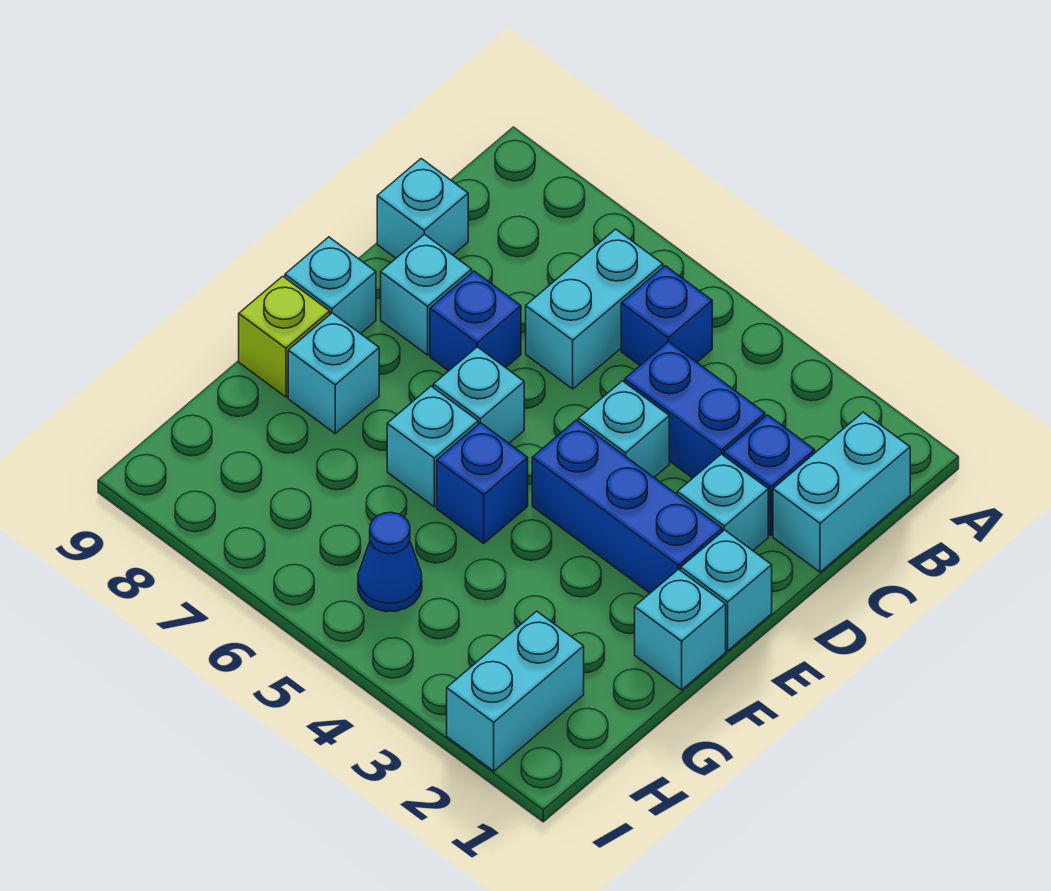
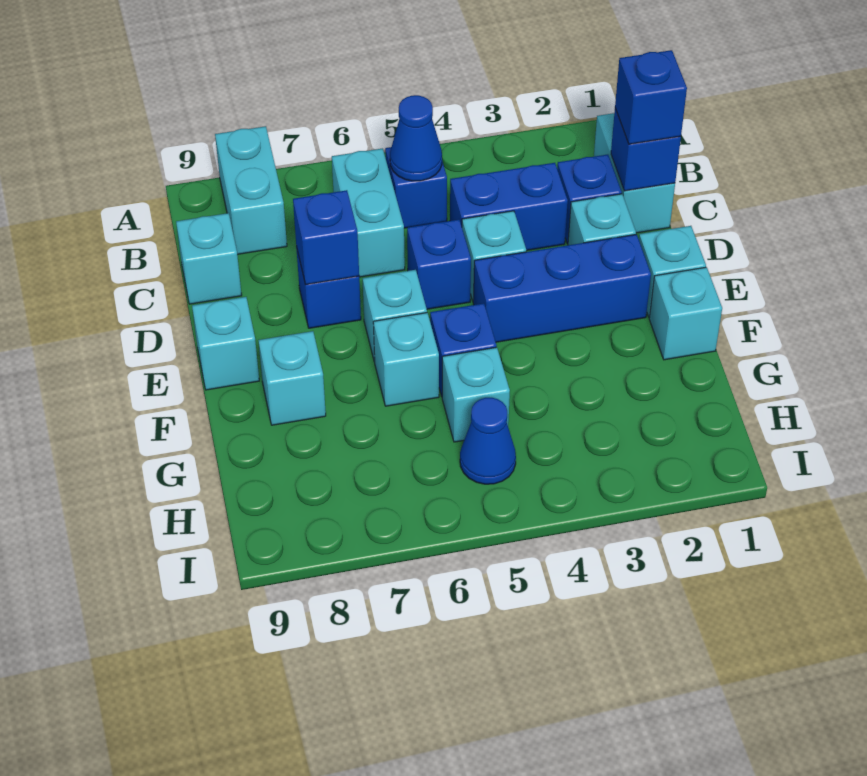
none -> blue cone B5 level 2
none -> blue brick C1 level 2
none -> blue brick C1 level 3
none -> blue brick D5 level 1
none -> blue brick D7 level 2
cyan brick D8 level 1 -> cyan brick G5 level 1
lime brick F9 level 1 -> none
cyan brick H2:I2 level 1 -> cyan brick A8:B8 level 1

